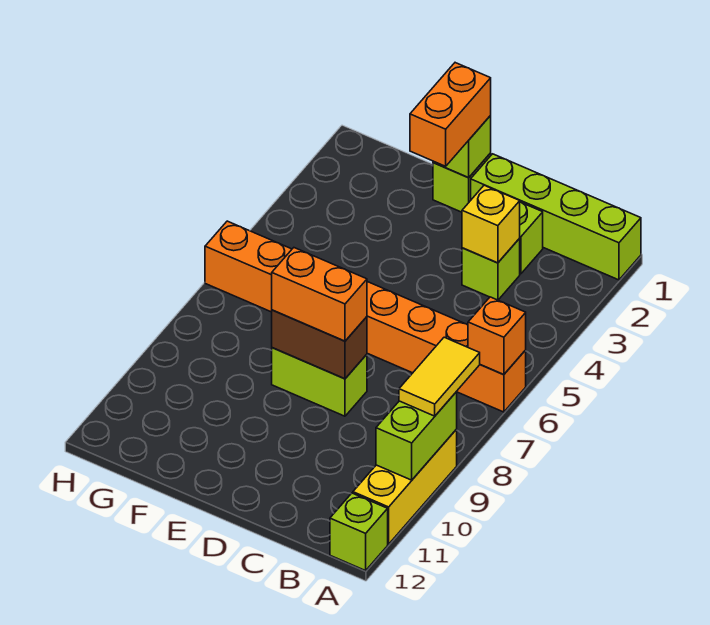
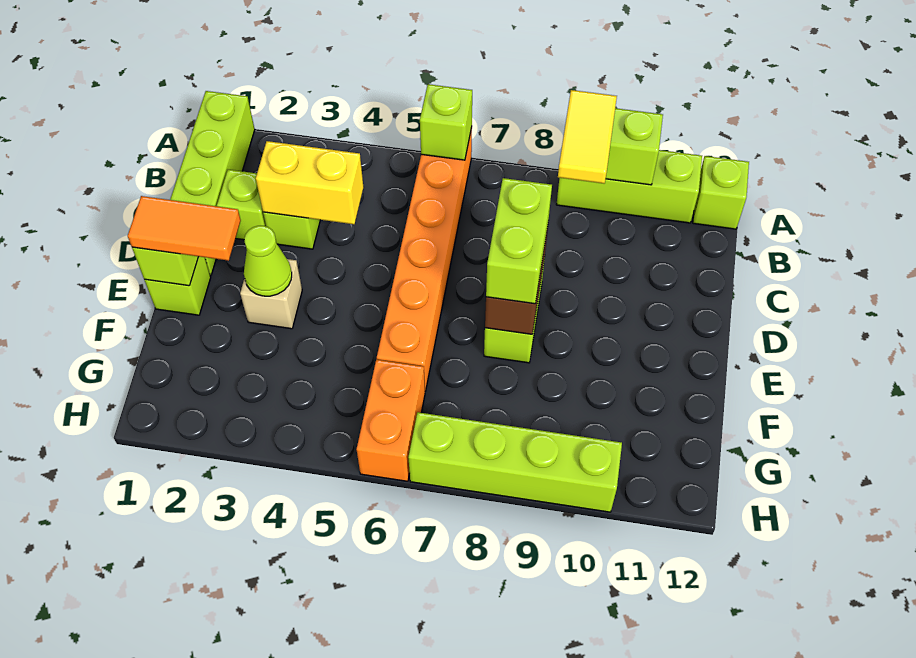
orange brick A6 level 2 -> lime brick A6 level 2
yellow tile A8:A9 level 3 -> yellow tile A9:B9 level 3
yellow brick A9:A11 level 1 -> lime brick A9:A11 level 1
yellow brick C3 level 2 -> yellow brick C3:C4 level 2
orange brick D8:E8 level 3 -> lime brick D8:E8 level 3
orange brick E1:E2 level 3 -> orange tile E1:E2 level 3
none -> tan brick E3 level 1
none -> lime cone E3 level 2
none -> lime brick H7:H10 level 1

